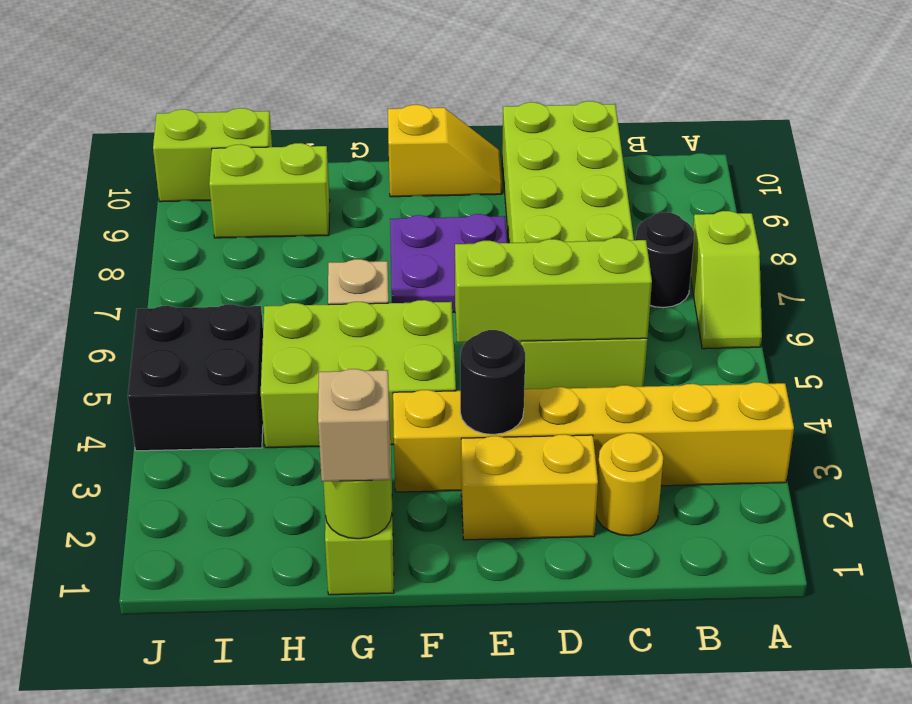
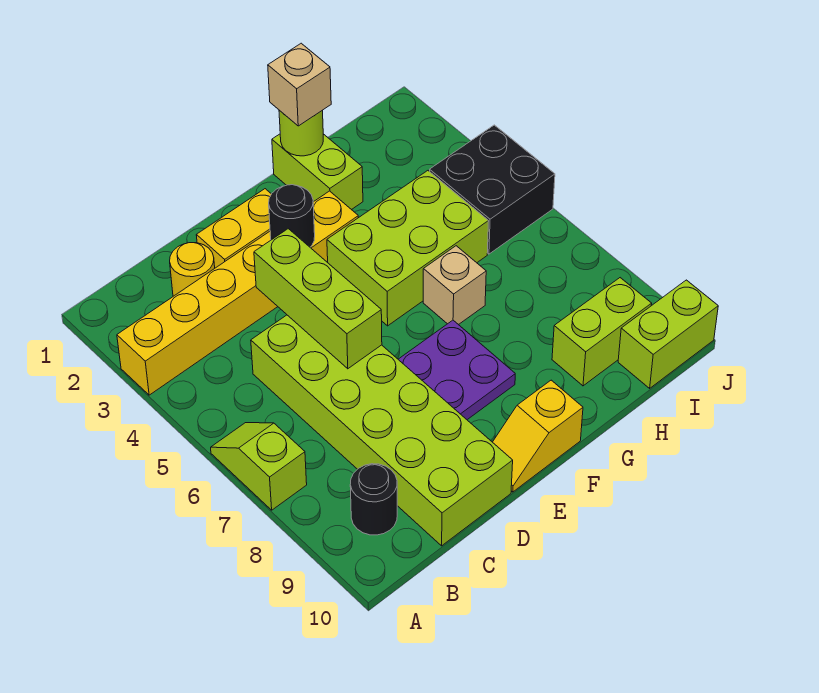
black round brick B7 level 1 -> black round brick B9 level 1
lime brick C5:E5 level 2 -> lime brick D4:D6 level 2

